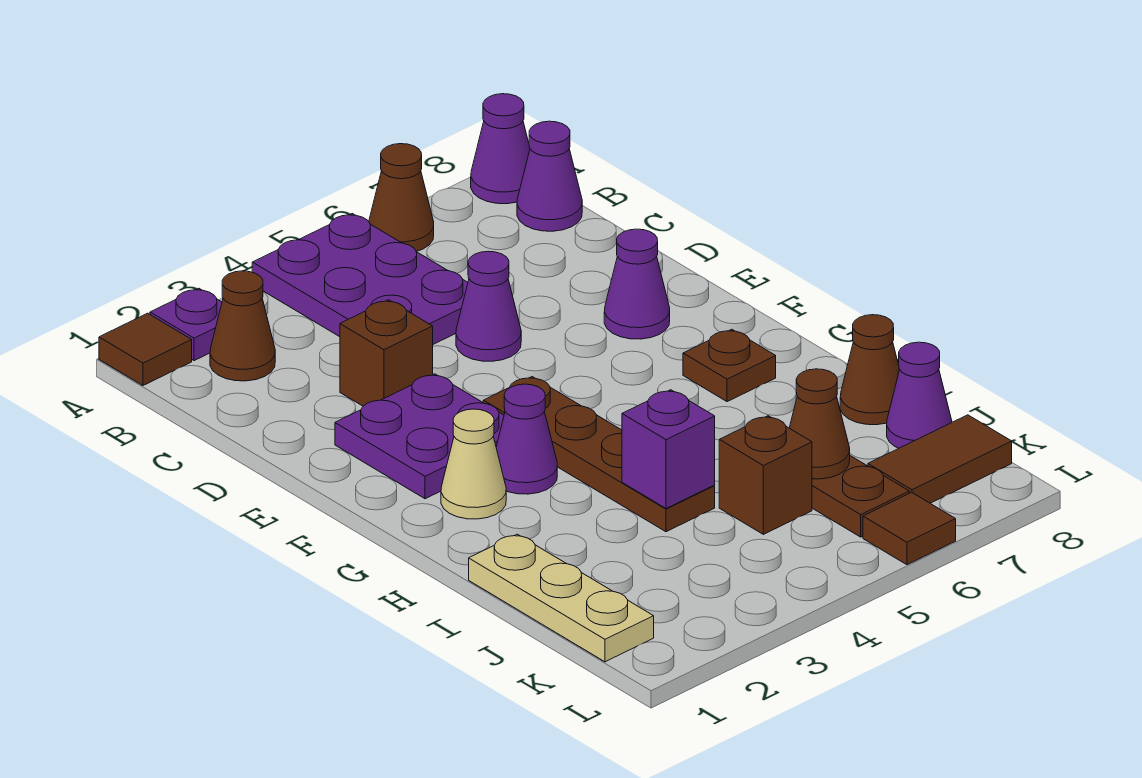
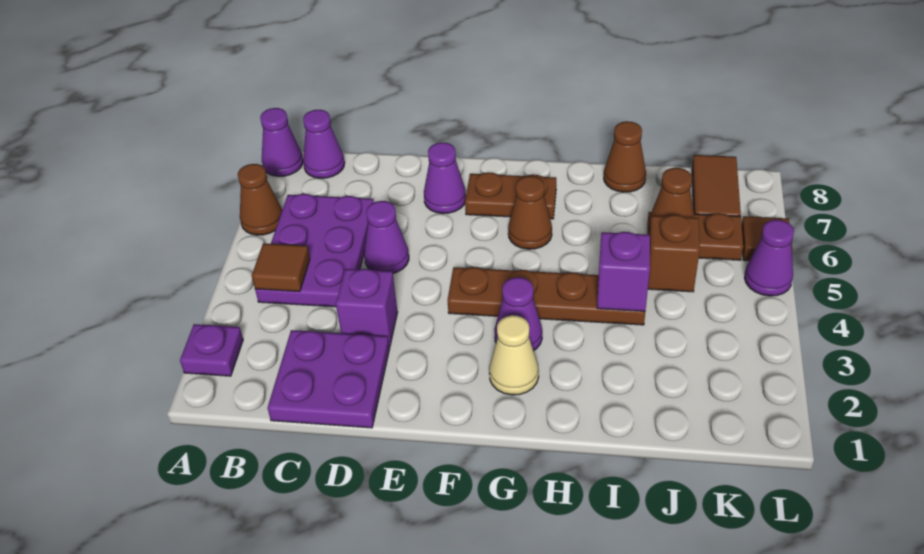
brown tile A1 level 1 -> brown tile B4 level 2
purple plate A4:C5 level 1 -> purple plate B4:C6 level 1
brown cone B2 level 1 -> brown cone G6 level 1
brown brick D3 level 1 -> purple brick D3 level 1
purple plate E2:F3 level 1 -> purple plate C1:D2 level 1
brown plate G7 level 1 -> brown plate F7:G7 level 1
tan plate I1:K1 level 1 -> none
purple cone J8 level 1 -> purple cone L5 level 1

